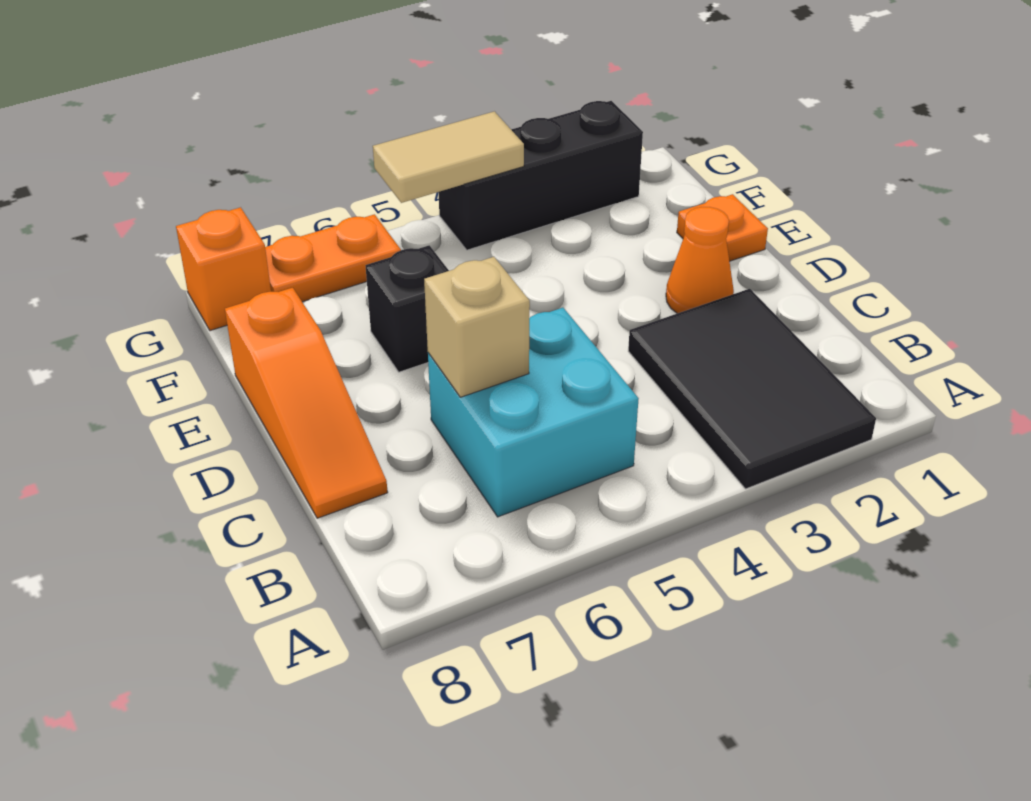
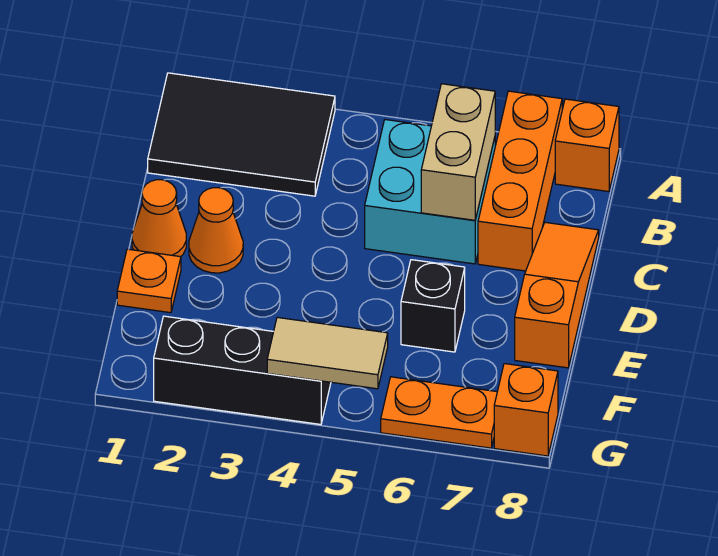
black tile A2:C3 level 1 -> black tile A1:B3 level 1
none -> orange brick A7:C7 level 1
none -> orange brick A8 level 1
tan brick C6 level 2 -> tan brick B6:C6 level 2
none -> orange cone D1 level 1

